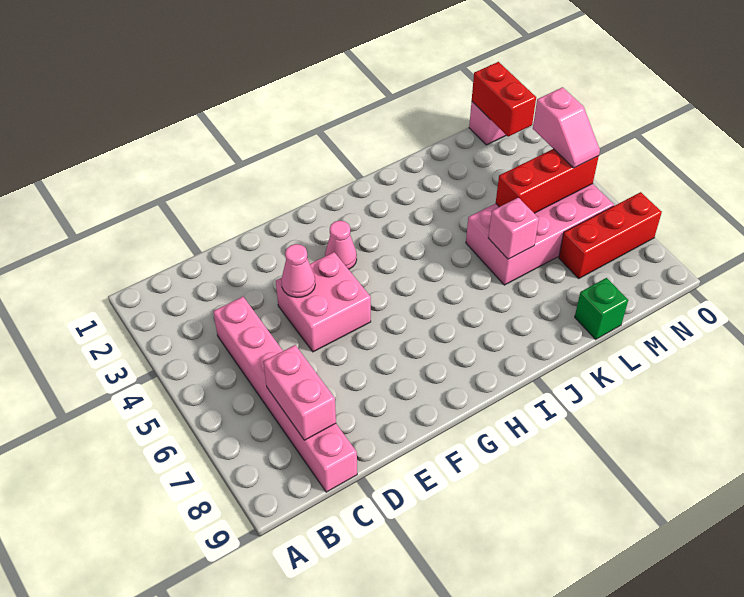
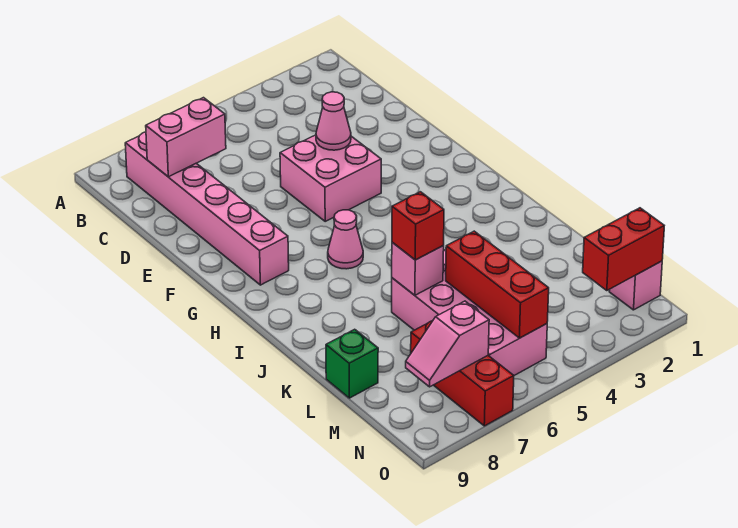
pink brick C4:C9 level 1 -> pink brick B8:G8 level 1
pink cone G3 level 1 -> pink cone H6 level 1
none -> red brick K6 level 3
pink slope N4:N5 level 3 top 4 -> pink slope N7:N8 level 2 top 7

